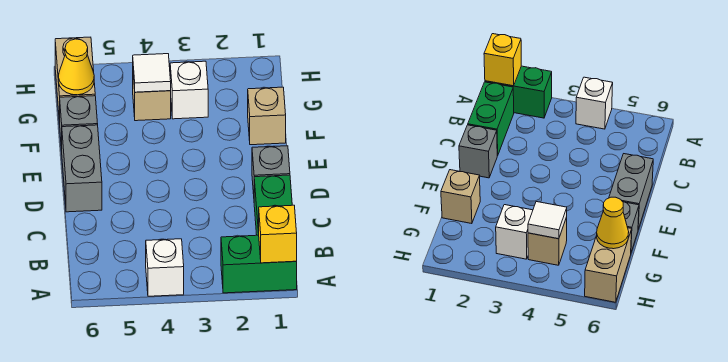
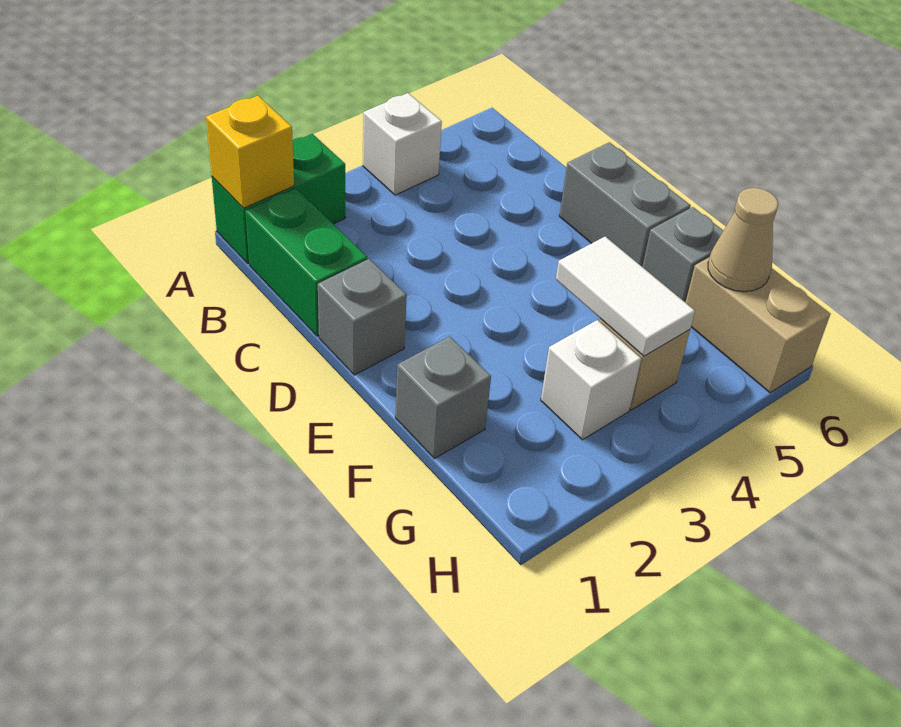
tan brick F1 level 1 -> grey brick F1 level 1
white tile G4 level 2 -> white tile F4:G4 level 2
yellow cone G6 level 2 -> tan cone G6 level 2

